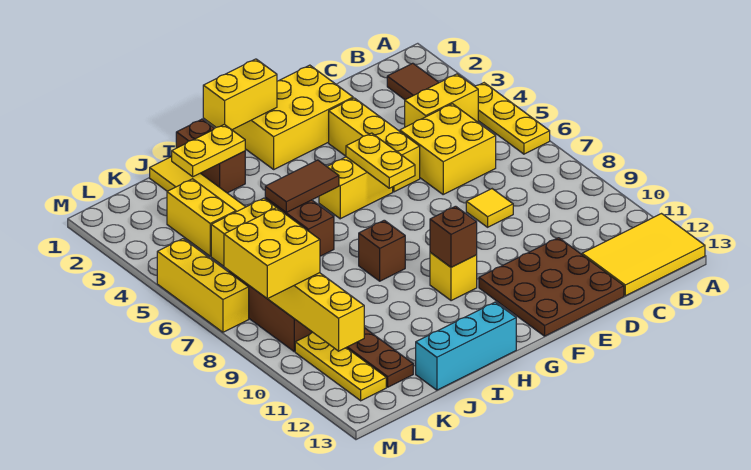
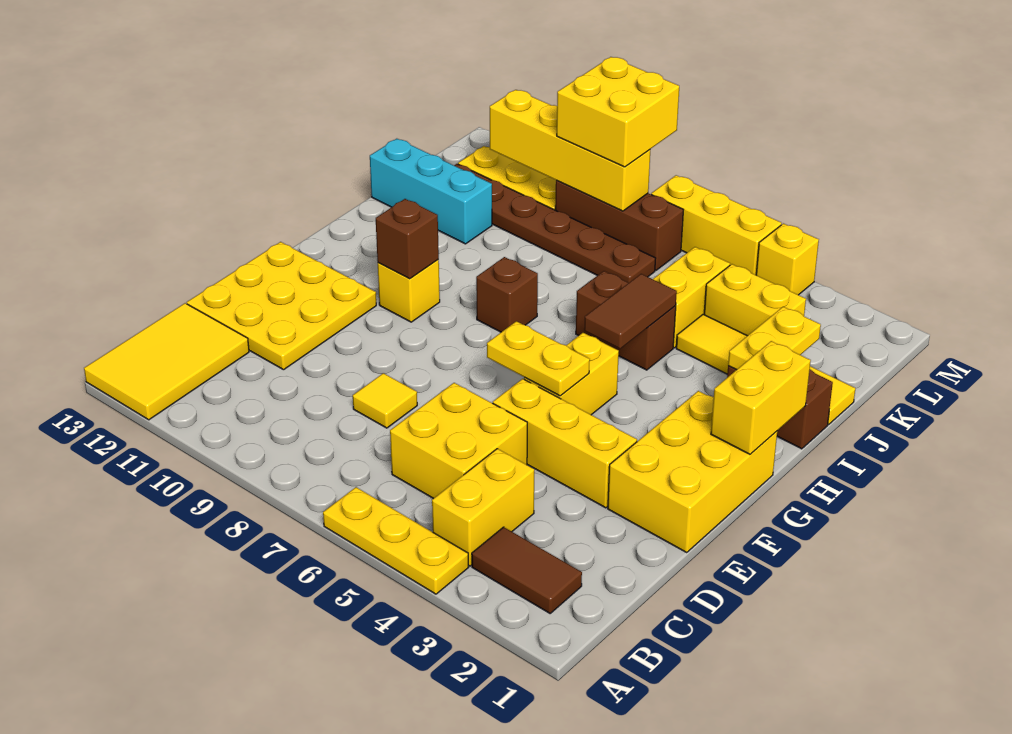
brown plate D11:F13 level 1 -> yellow plate D11:F13 level 1
cyan brick H13:J13 level 1 -> cyan brick J11:J13 level 1
none -> yellow brick M4 level 1

